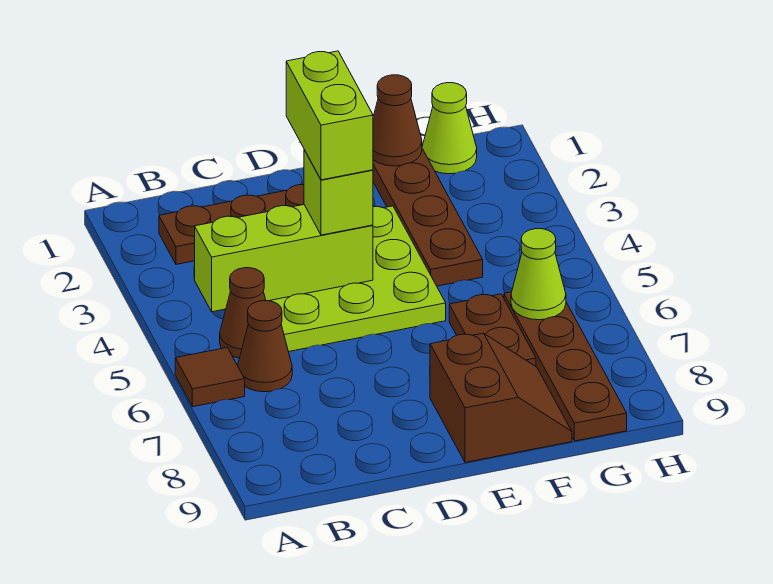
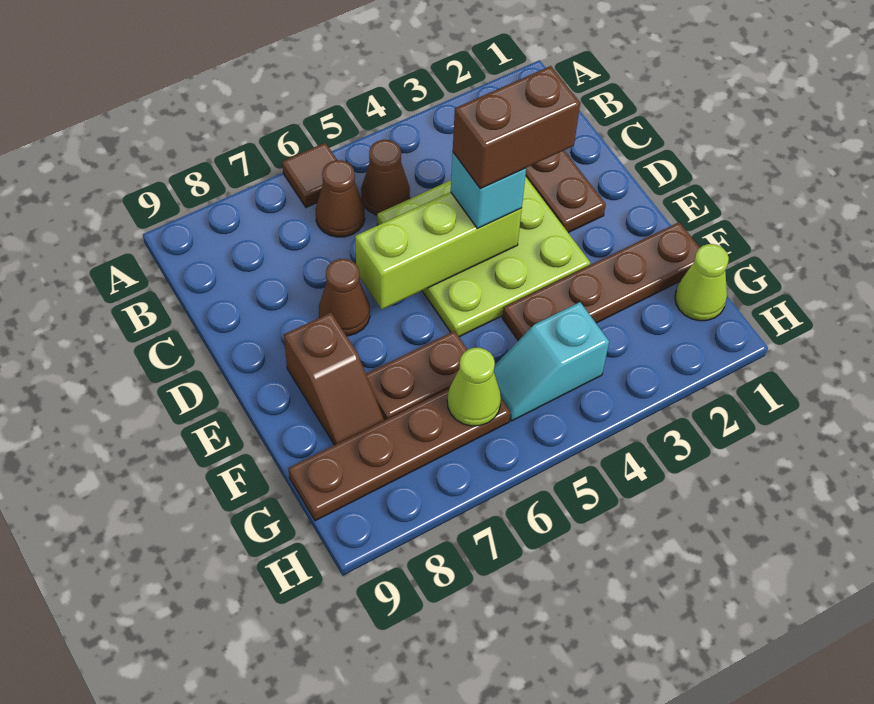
lime brick B4:D4 level 2 -> lime brick D4:D6 level 2
lime brick D3:D4 level 4 -> brown brick D3:D4 level 4
lime brick D4 level 3 -> cyan brick D4 level 3
brown slope E8:F9 level 1 top E -> brown slope E8:F8 level 1 top E
brown cone F1 level 2 -> brown cone D7 level 1
none -> cyan slope G4:G5 level 1 top 4

